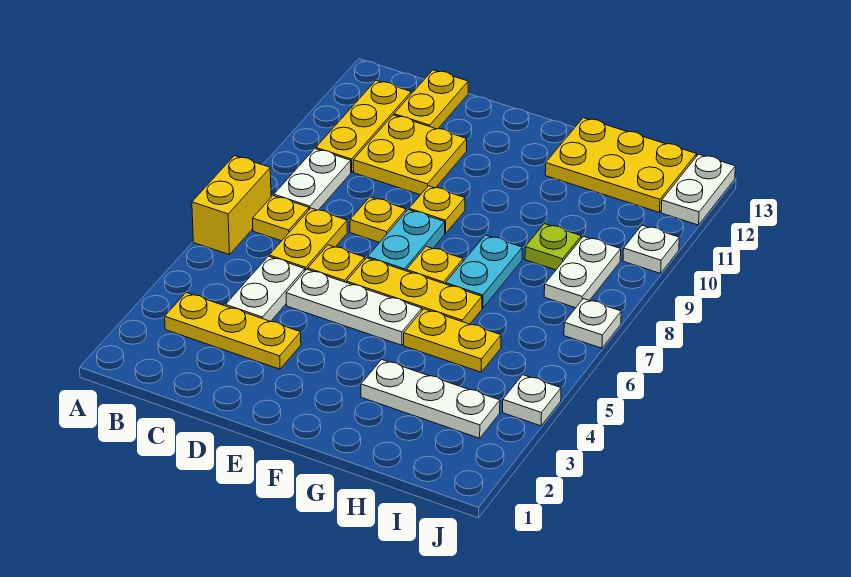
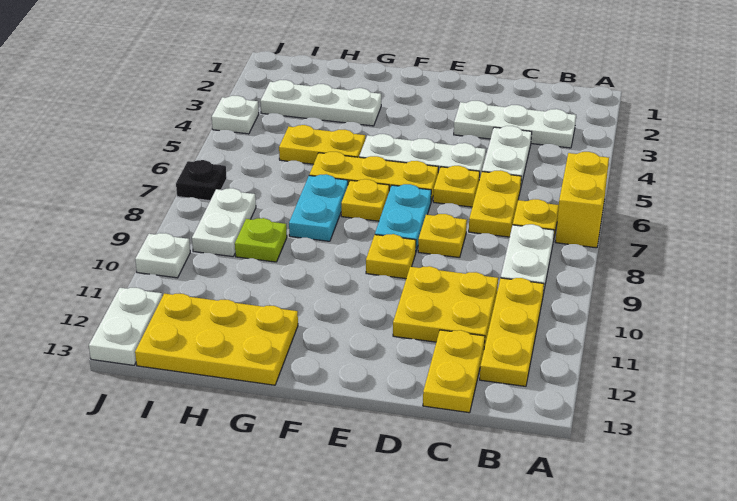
yellow plate B3:D3 level 1 -> white plate B3:D3 level 1
white plate J7 level 1 -> black plate J7 level 1

